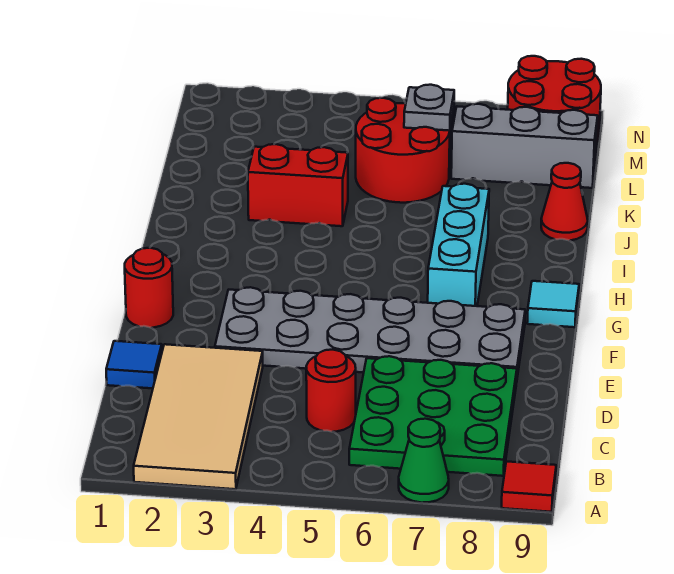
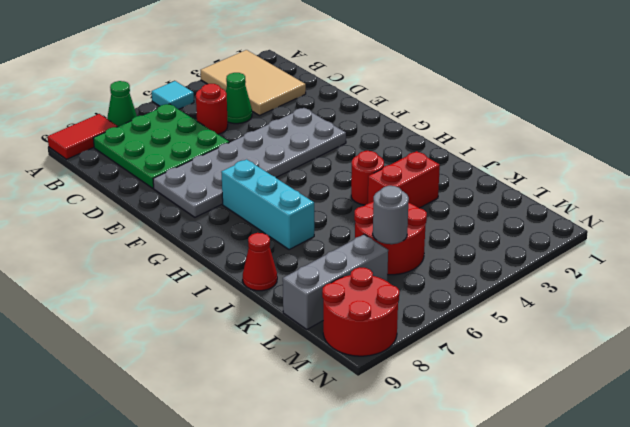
tan tile A2:D3 level 1 -> tan tile A2:C3 level 1
red tile A9 level 1 -> red tile A8:A9 level 1
none -> green cone C4 level 1
blue tile D1 level 1 -> none
red round brick F1 level 1 -> red round brick I4 level 1
cyan tile G9 level 1 -> cyan tile A5 level 1
grey plate L6 level 2 -> grey round brick L6 level 2

